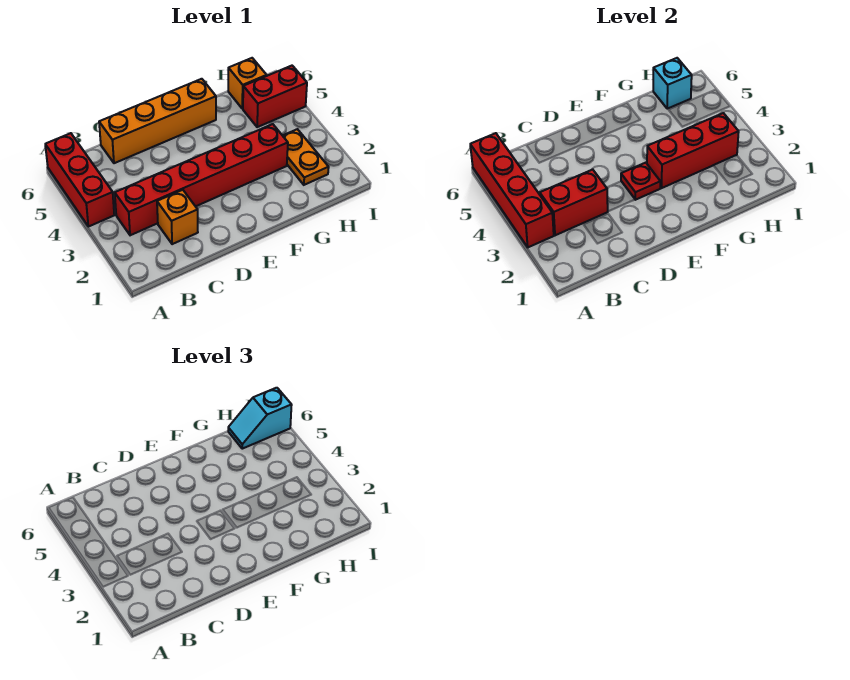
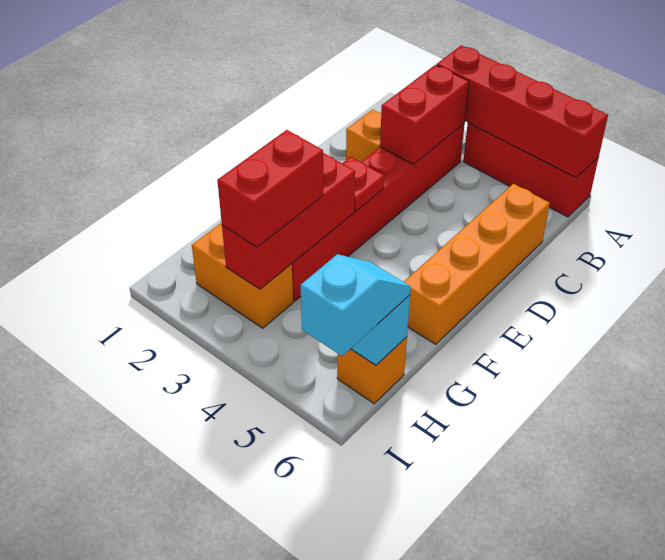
orange plate H2:H3 level 1 -> orange brick H2:H3 level 1
red brick H5:I5 level 1 -> red brick G3:H3 level 3

